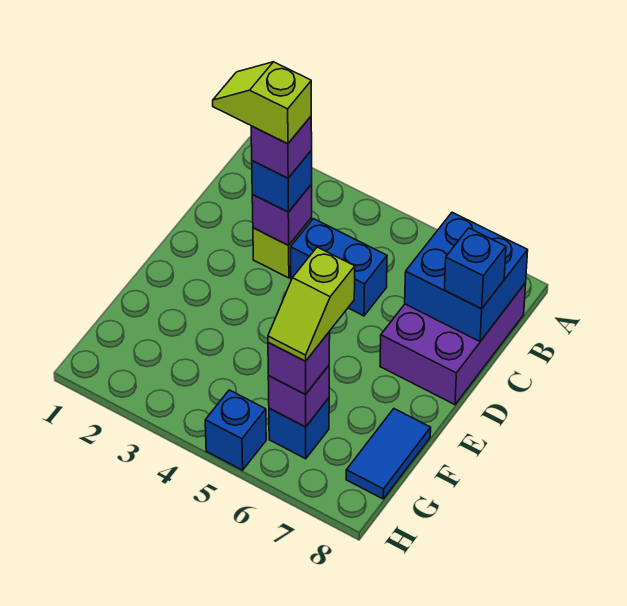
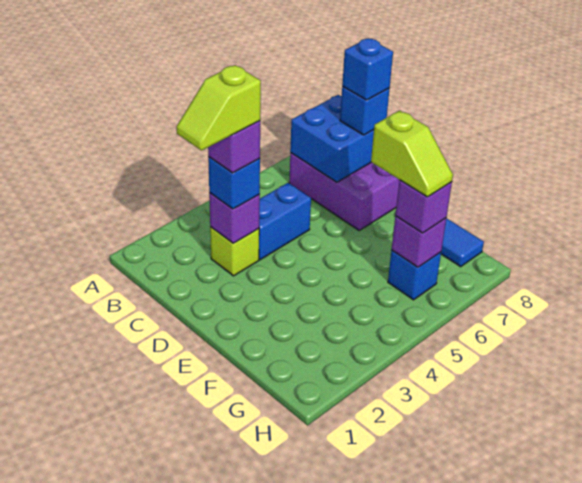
blue brick H5 level 1 -> blue brick C8 level 4

